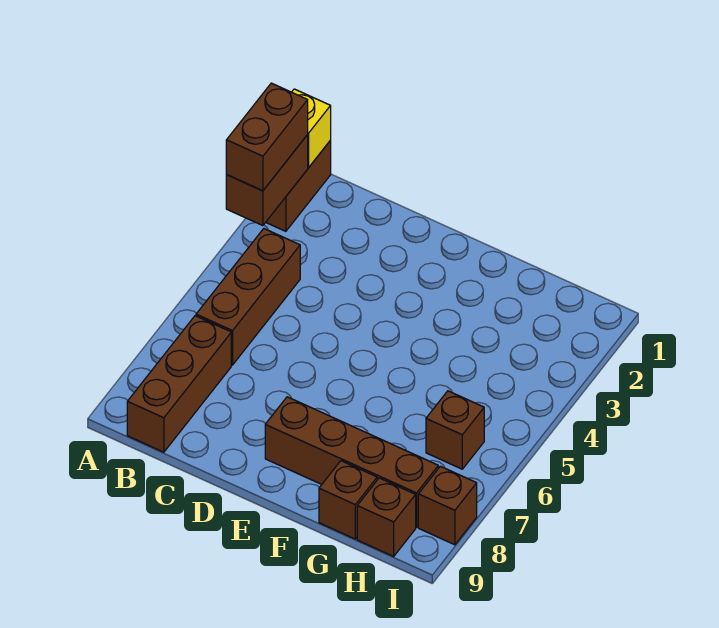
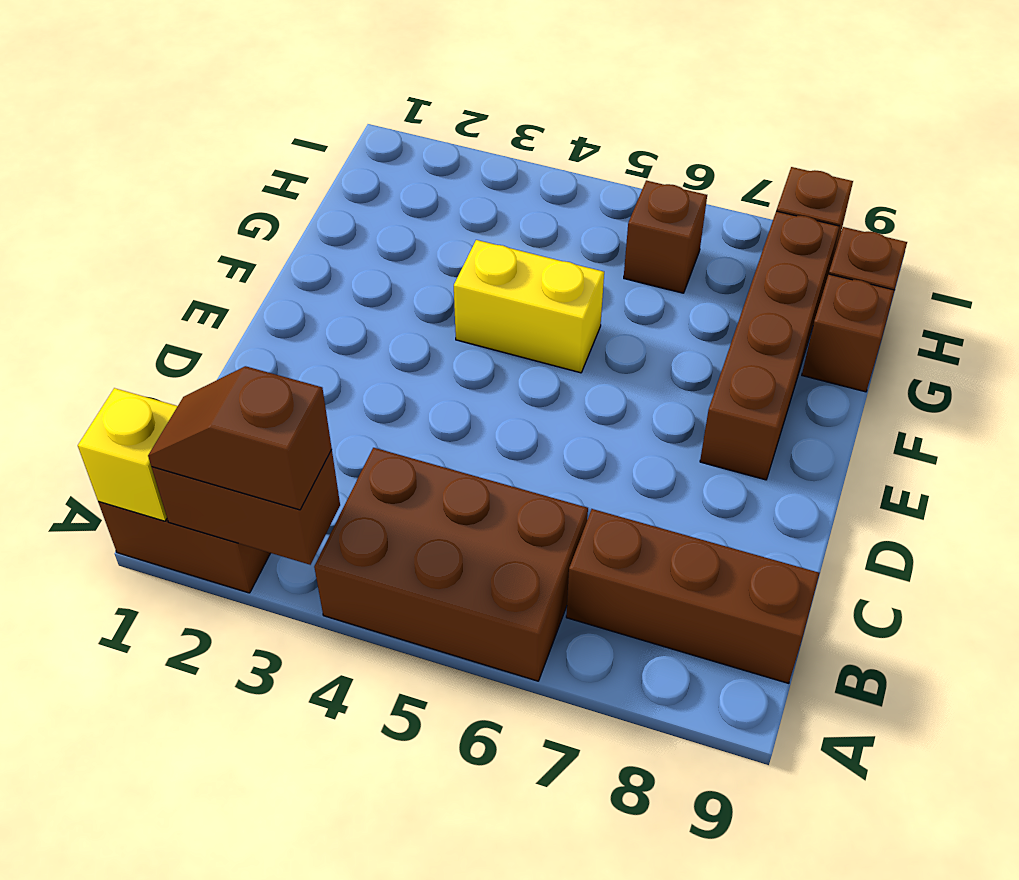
brown brick A2:A3 level 3 -> brown slope A2:A3 level 3 top 3
brown brick B4:B6 level 1 -> brown brick A4:B6 level 1
none -> yellow brick F4:F5 level 1

